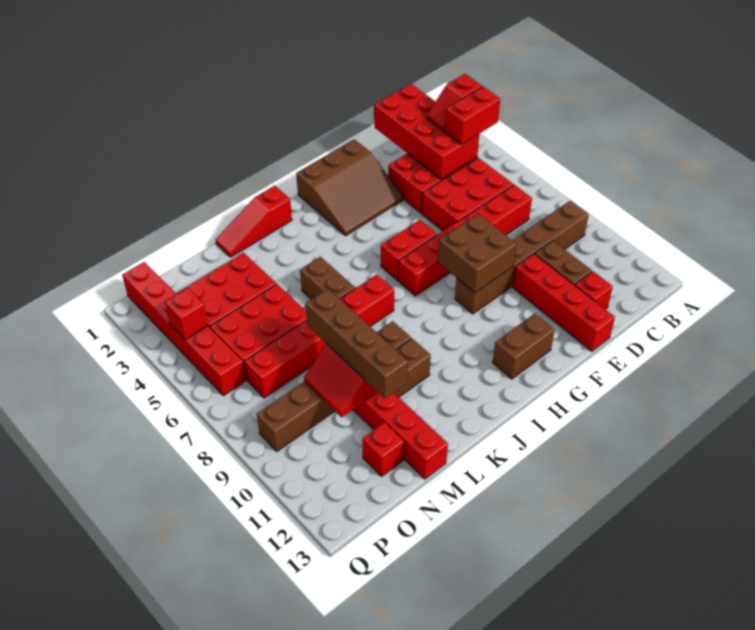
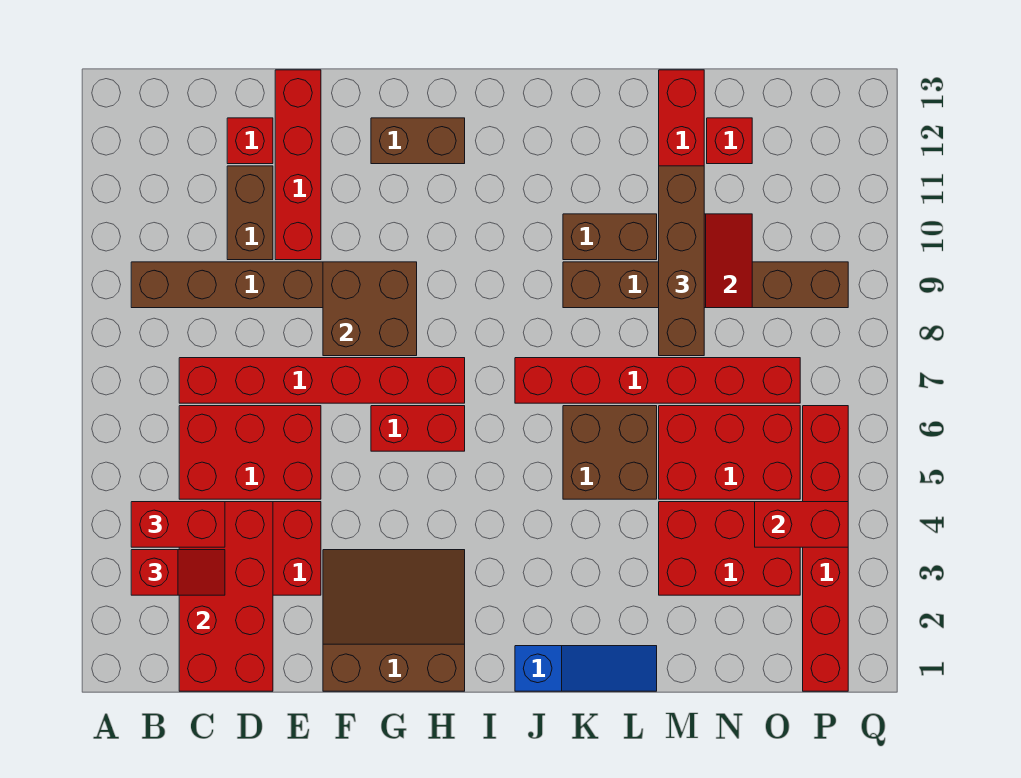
red slope J1:L1 level 1 top J -> blue slope J1:L1 level 1 top J
brown brick K5:K6 level 1 -> brown brick K5:L6 level 1
red brick P4 level 2 -> red brick O4:P4 level 2

